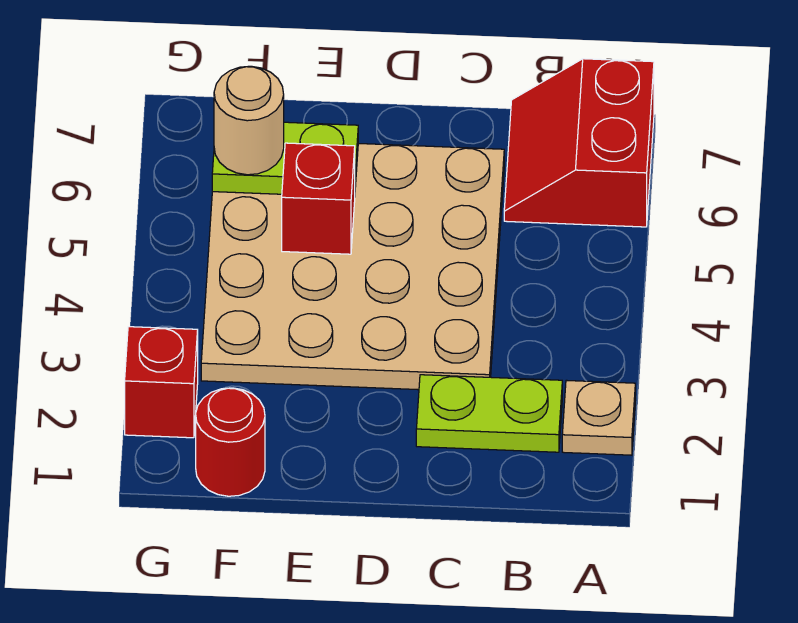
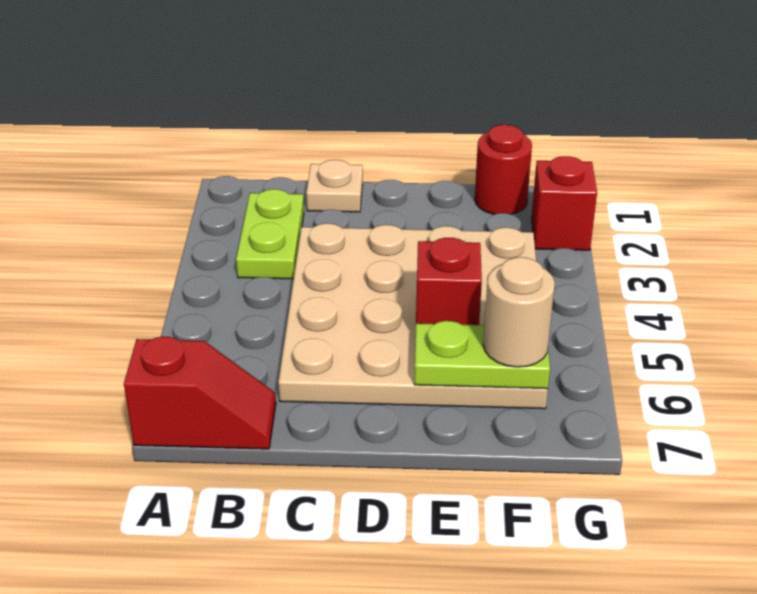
tan plate A2 level 1 -> tan plate C1 level 1
red slope A6:B7 level 1 top A -> red slope A7:B7 level 1 top A
lime plate B2:C2 level 1 -> lime plate B2:B3 level 1

